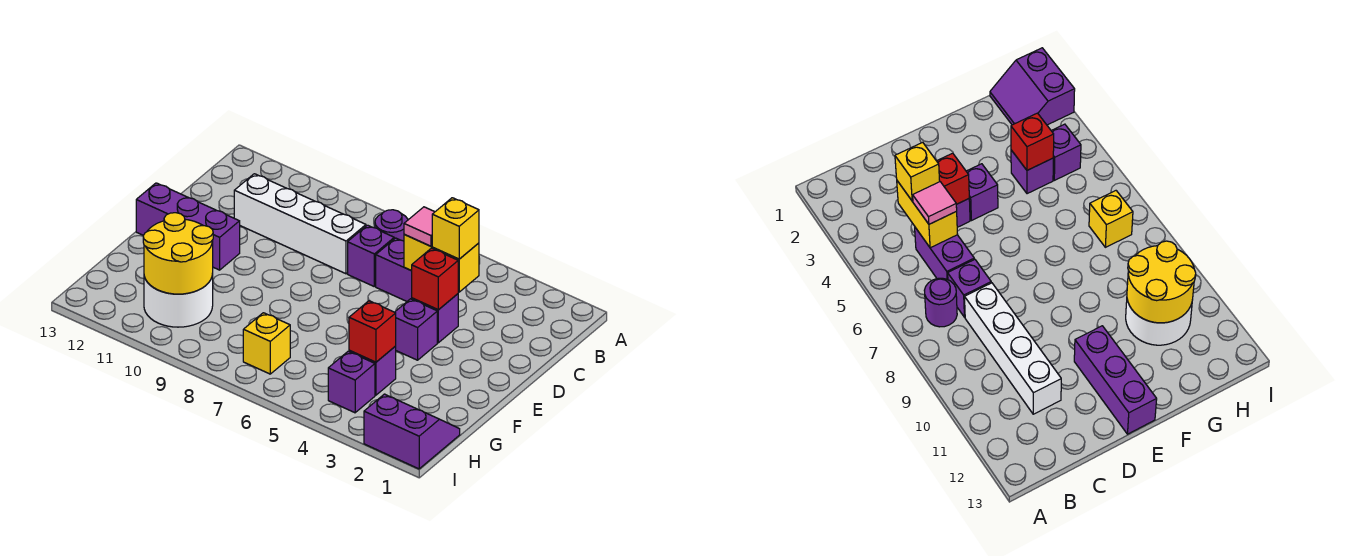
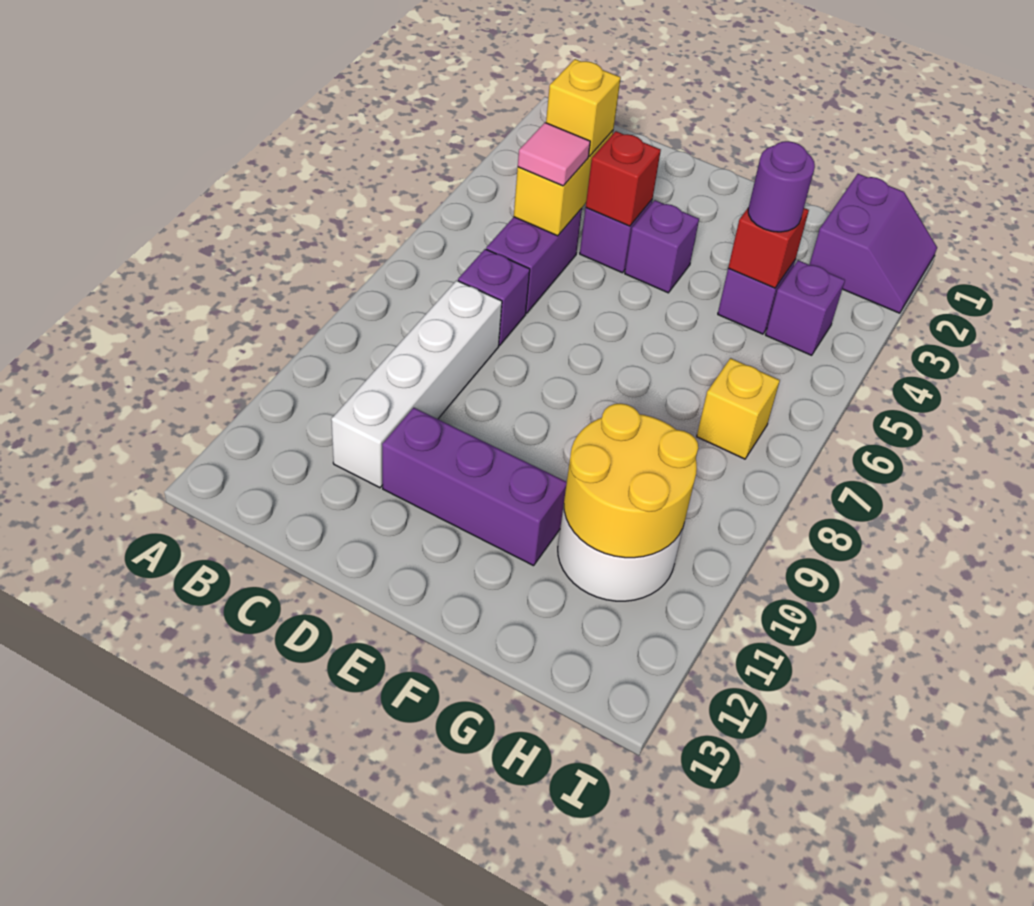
purple round brick B7 level 1 -> purple round brick G4 level 3
purple brick E11:E13 level 1 -> purple brick D11:F11 level 1
purple slope H1:I2 level 1 top I -> purple slope H1:I2 level 1 top H

